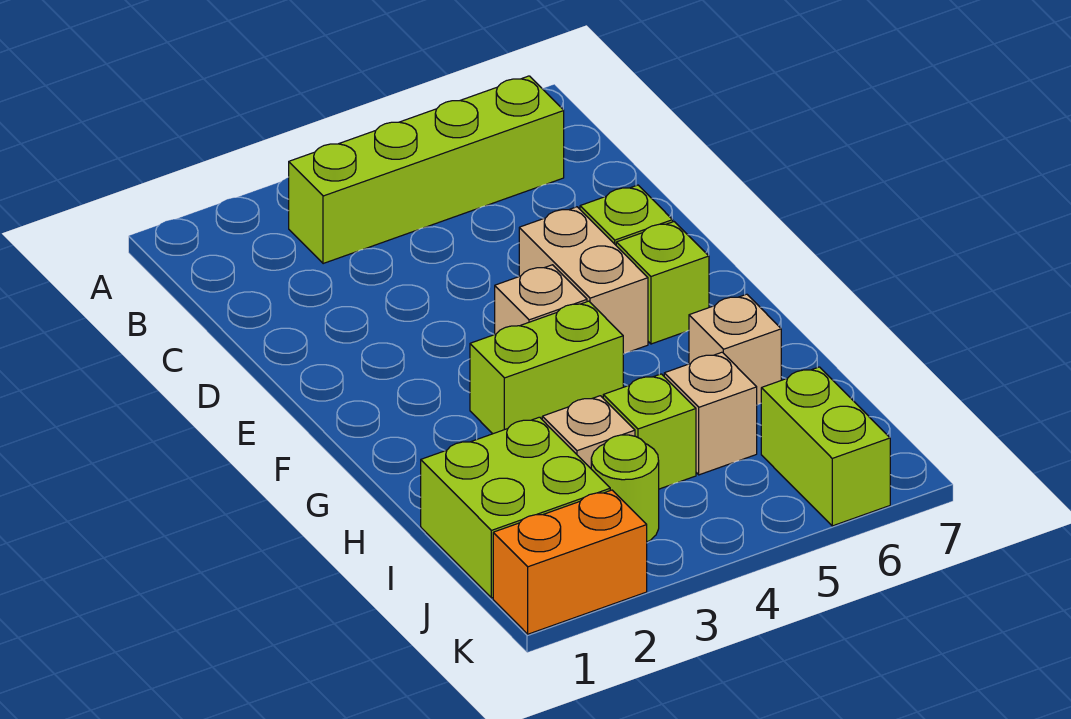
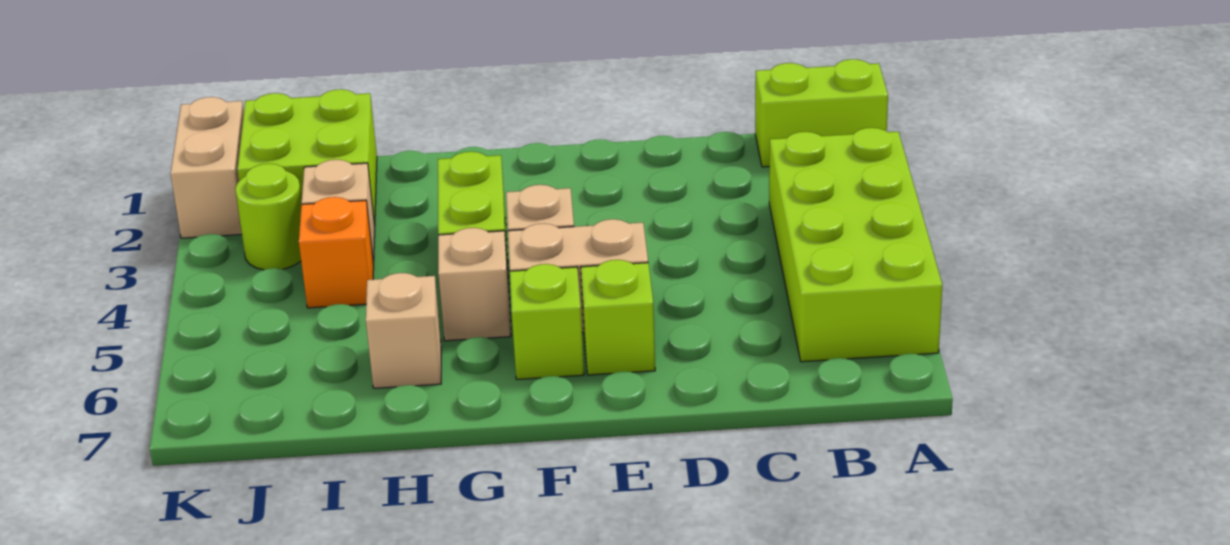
lime brick B3:B6 level 1 -> lime brick A3:B6 level 1
lime brick I4 level 1 -> orange brick I4 level 1
tan brick I5 level 1 -> tan brick G5 level 1
lime brick J6:K6 level 1 -> lime brick A1:B1 level 1
orange brick K1:K2 level 1 -> tan brick K1:K2 level 1

